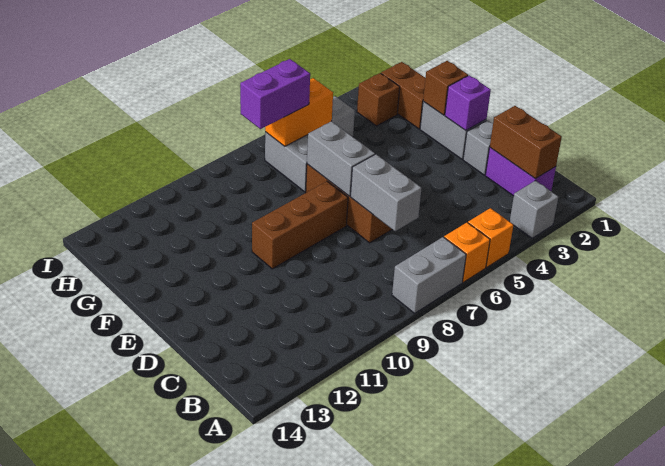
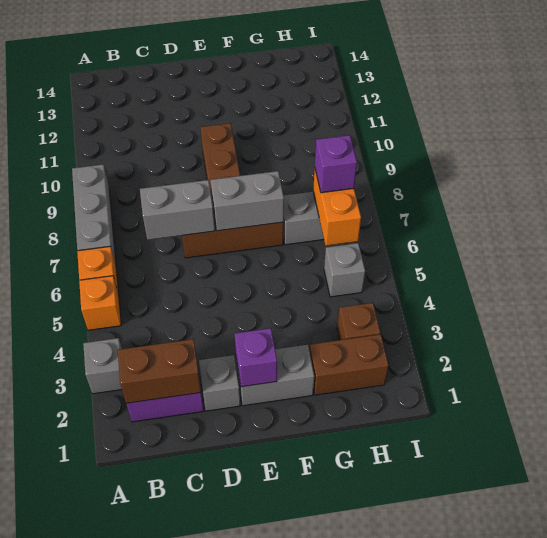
grey brick A7:A8 level 1 -> grey brick A7:A9 level 1
brown brick F2 level 2 -> none
purple brick H7:H8 level 3 -> purple brick H7 level 3

